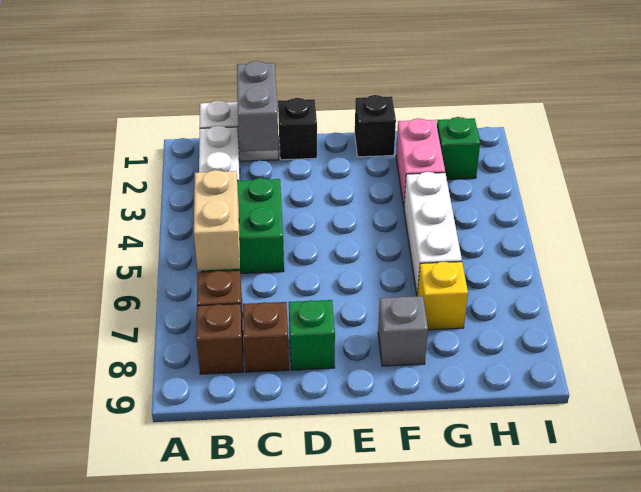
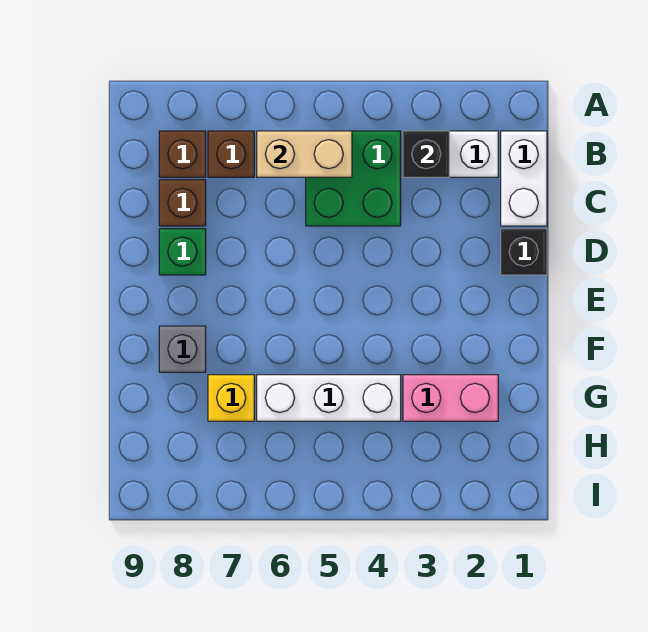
grey brick C1:C2 level 2 -> none
black brick F1 level 1 -> black brick B3 level 2
green brick H2 level 1 -> none

